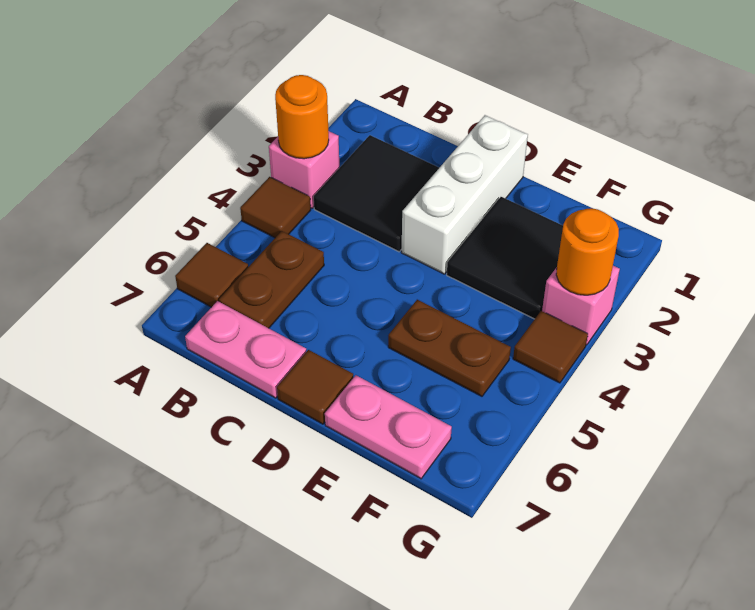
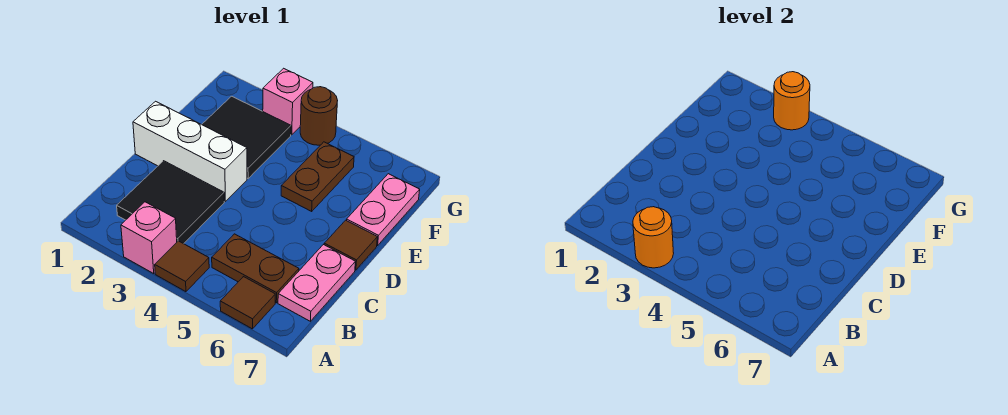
brown tile G4 level 1 -> brown round brick G4 level 1

